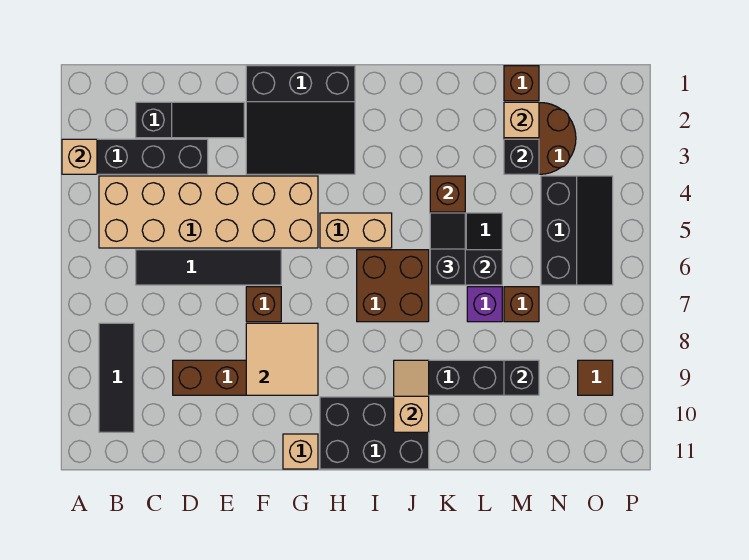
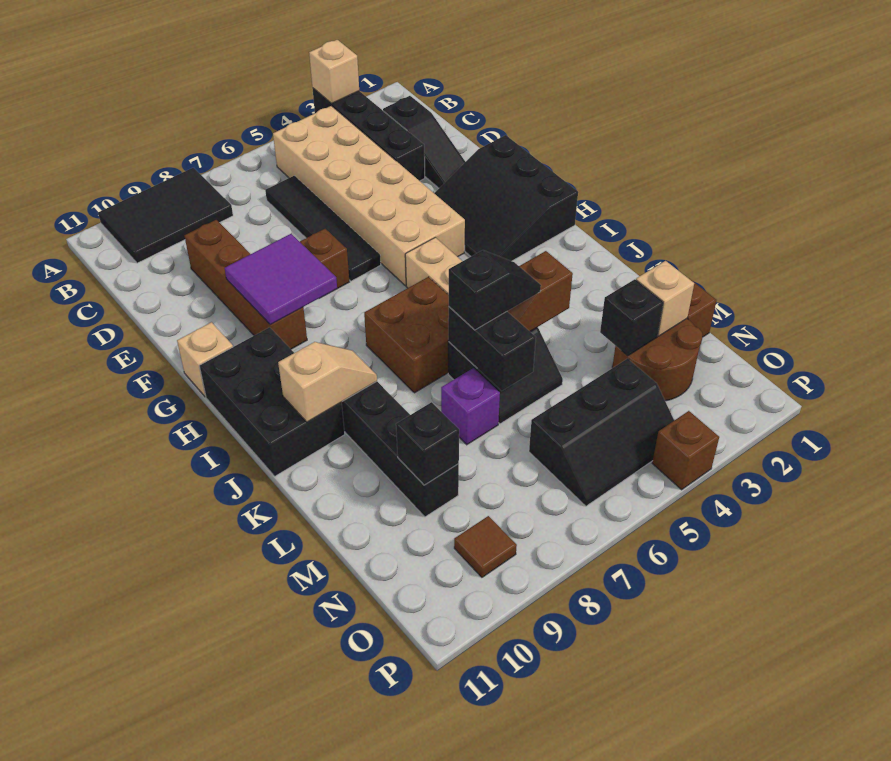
black tile B8:B10 level 1 -> black tile A8:B10 level 1
tan tile F8:G9 level 2 -> purple tile F8:G9 level 2
brown brick M7 level 1 -> brown brick P4 level 1

